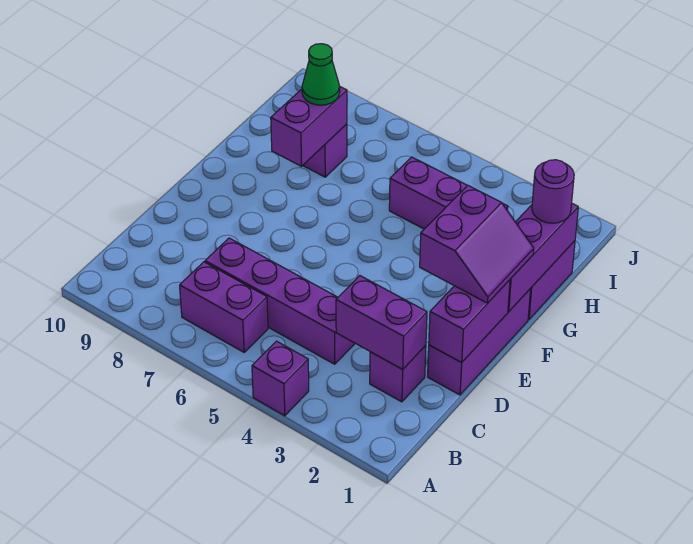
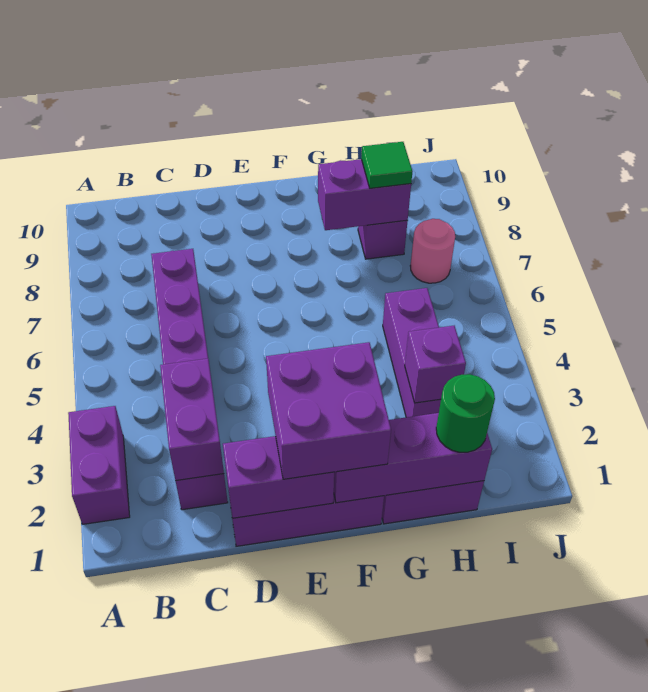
purple brick A4 level 1 -> purple brick H3 level 2
purple brick B6:B7 level 1 -> purple brick A2:A3 level 1
purple slope E1:F2 level 3 top 2 -> purple brick E1:F2 level 3
purple round brick H1 level 3 -> green round brick H1 level 3
green cone H8 level 3 -> green tile H8 level 3
none -> pink round brick I7 level 1

